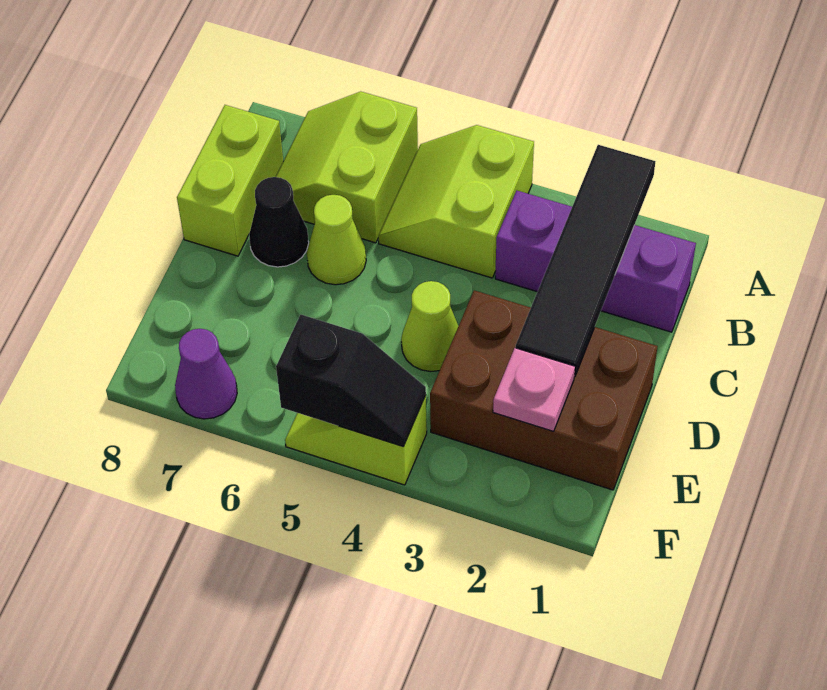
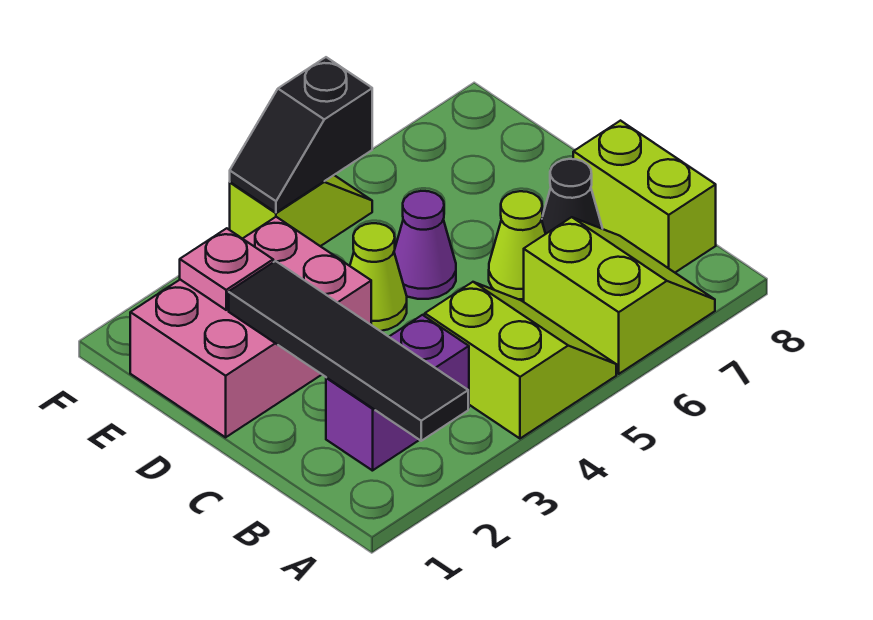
purple brick B1:B3 level 1 -> purple brick B2:B3 level 1
brown brick D1:E3 level 1 -> pink brick D1:E3 level 1
purple cone F7 level 1 -> purple cone D5 level 1

